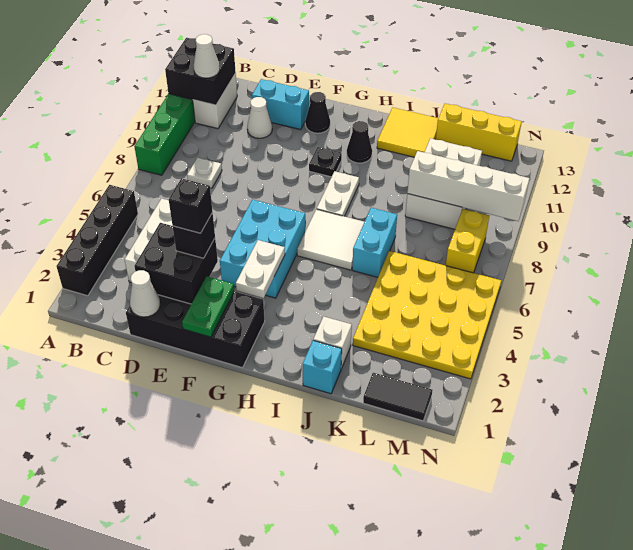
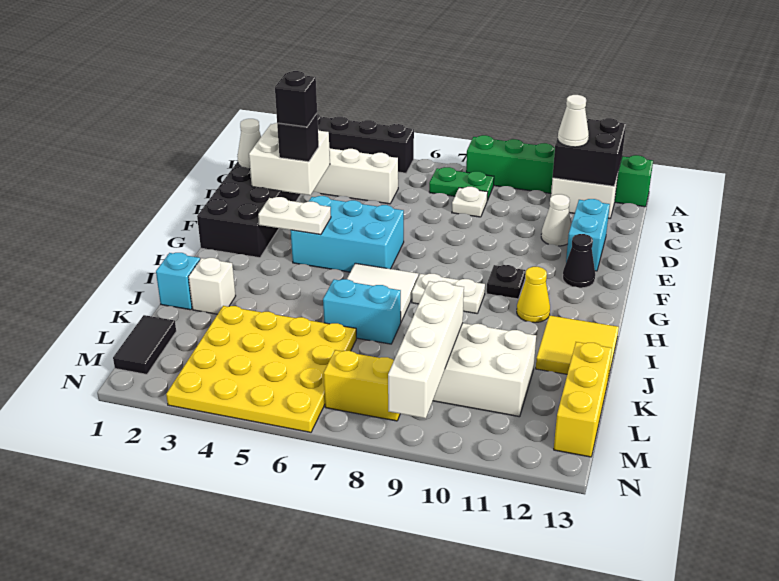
black brick D2:E3 level 2 -> white brick D2:E3 level 2
green plate F1:F2 level 2 -> green plate B7:B8 level 1
black cone H11 level 1 -> yellow cone H11 level 1

